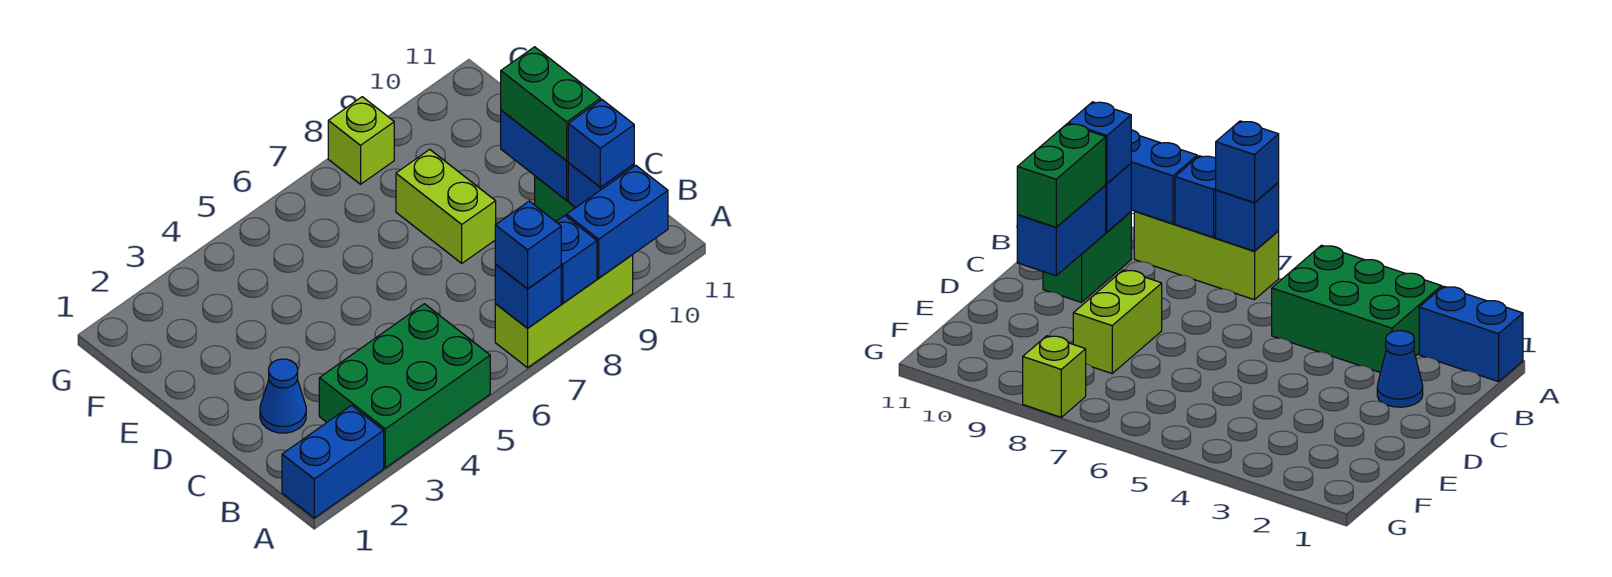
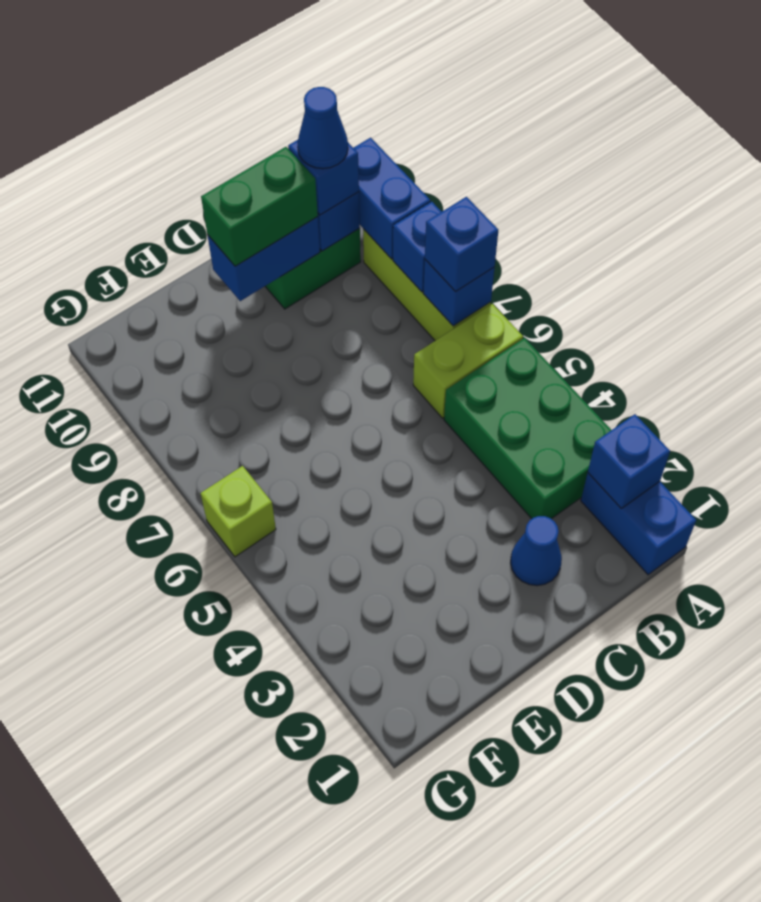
none -> blue brick A2 level 2
none -> blue cone B10 level 4
lime brick D8:E8 level 1 -> lime brick A6:B6 level 1
lime brick G8 level 1 -> lime brick G6 level 1

